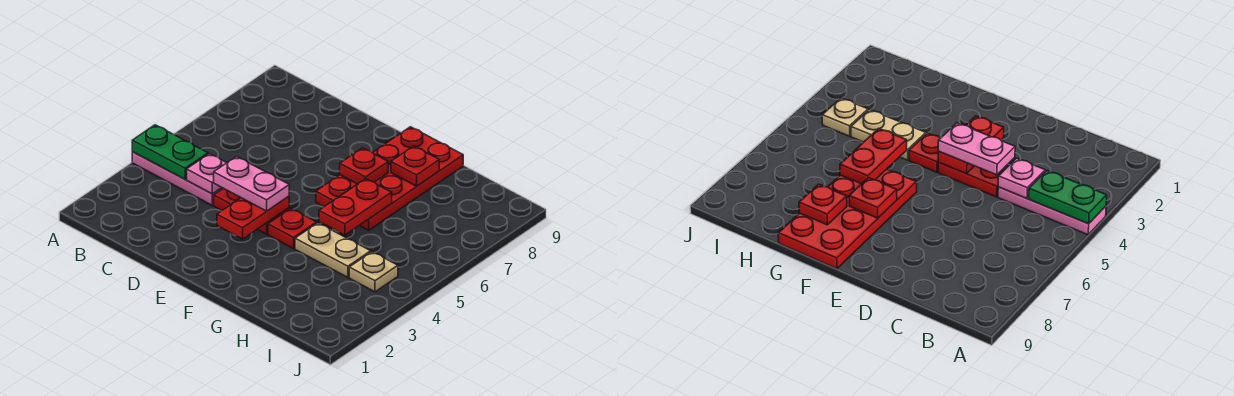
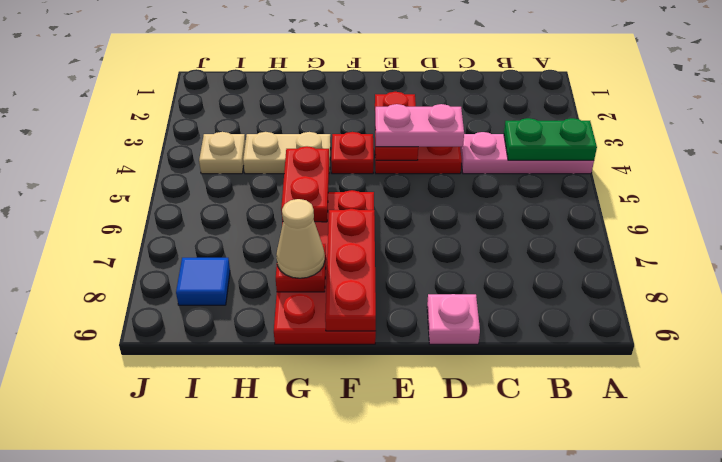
pink plate C4 level 2 -> pink plate D9 level 1
red plate F7 level 2 -> red plate F7:F9 level 2
none -> tan cone G8 level 3
none -> blue tile I8 level 1

